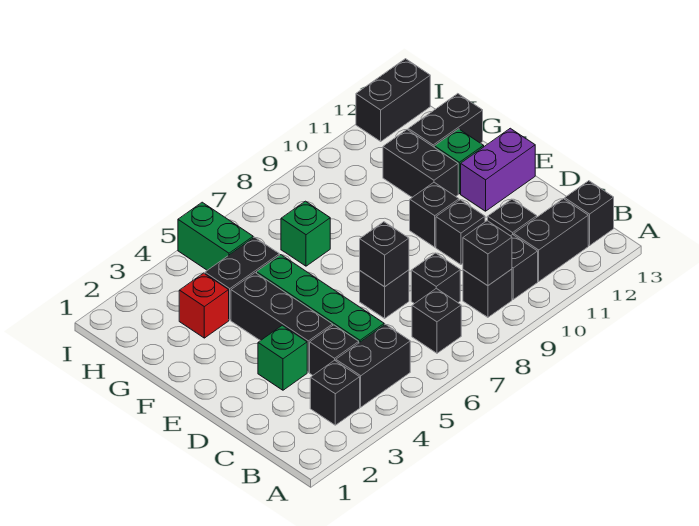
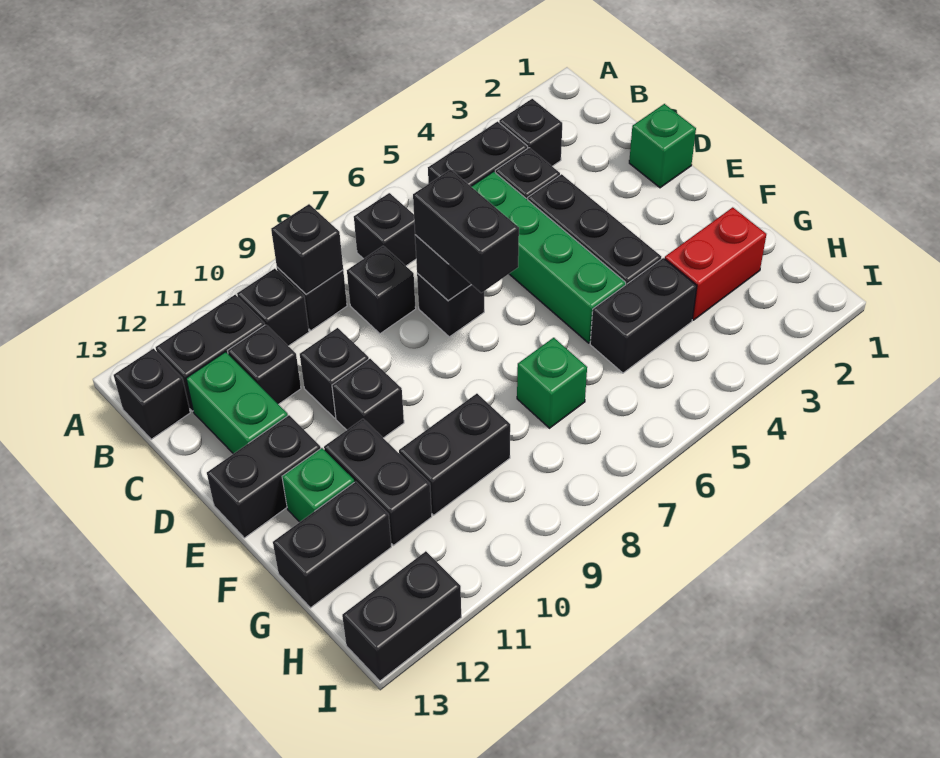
green brick D3 level 1 -> green brick D1 level 1
none -> black brick D7:E7 level 3
purple brick E12:E13 level 1 -> black brick E12:E13 level 1
red brick G3 level 1 -> red brick G2:G3 level 1
none -> black brick G9:G10 level 1
green brick H5:I5 level 1 -> green brick C12:D12 level 1

